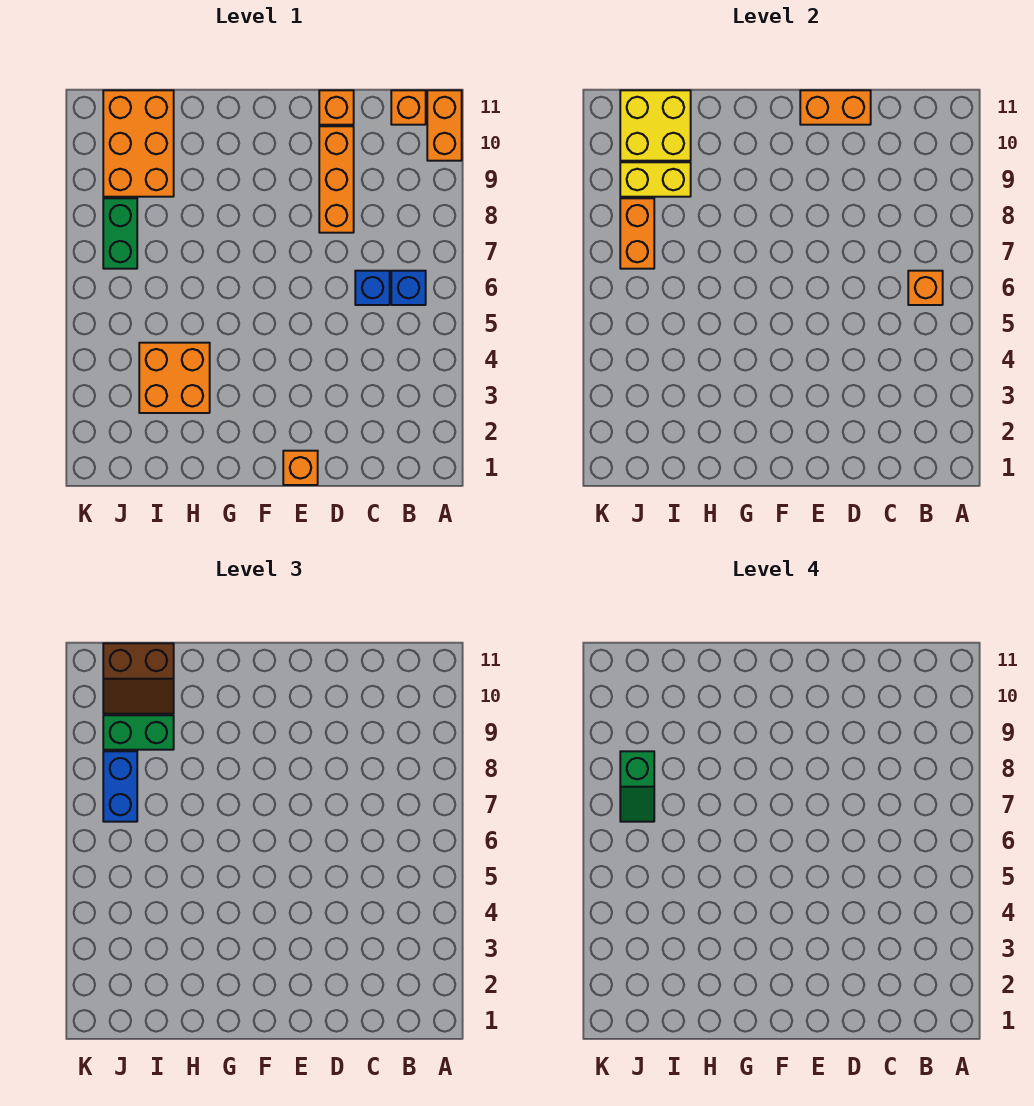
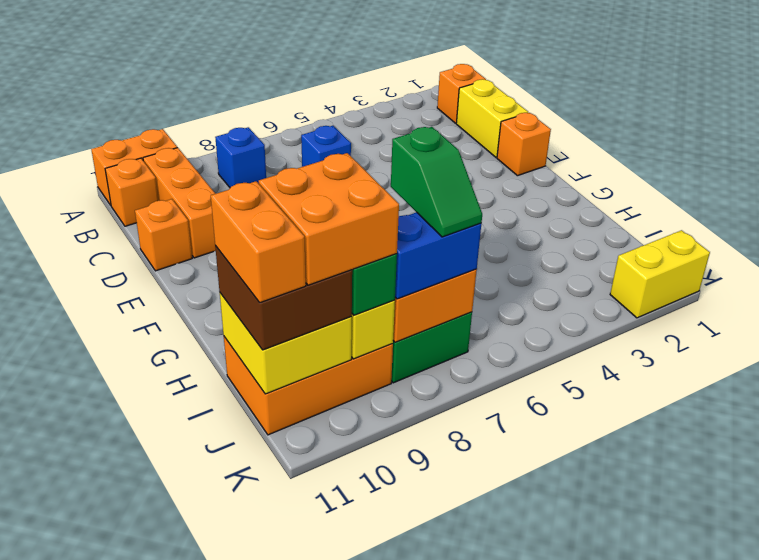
blue brick B6 level 1 -> blue brick B8 level 1
orange brick B6 level 2 -> orange brick B1 level 1
none -> yellow brick C1:D1 level 1
orange brick D8:D10 level 1 -> orange brick B10:D10 level 1
orange brick D11:E11 level 2 -> orange brick I11:J11 level 4
orange brick H3:I4 level 1 -> orange brick I9:J10 level 4
brown slope I10:J11 level 3 top 11 -> brown brick I10:J11 level 3
green slope J7:J8 level 4 top 8 -> green slope I7:J7 level 4 top I
none -> yellow brick K1:K2 level 1

